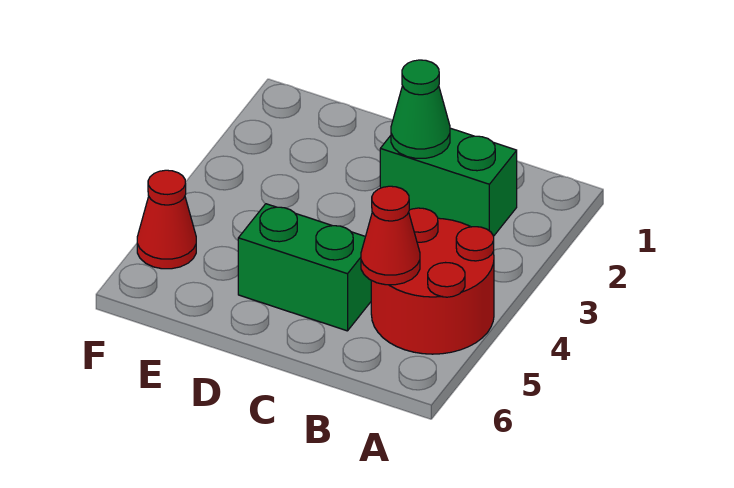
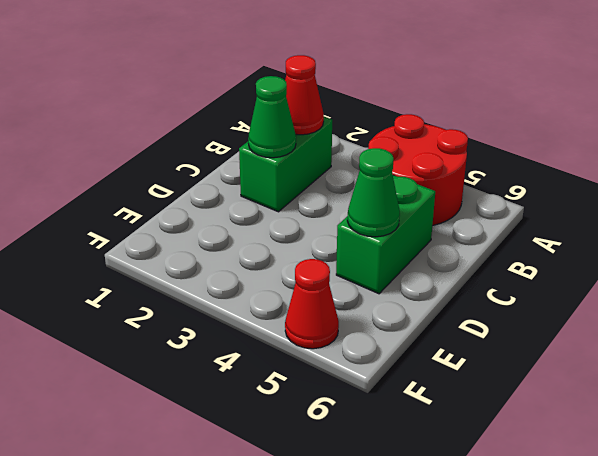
red cone B5 level 2 -> red cone B2 level 2
none -> green cone D5 level 2

